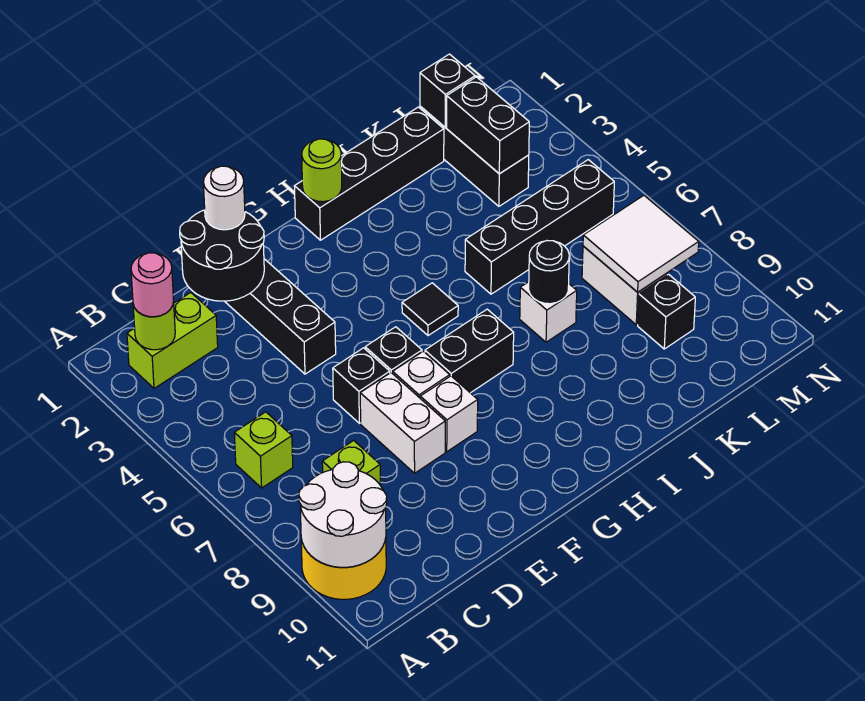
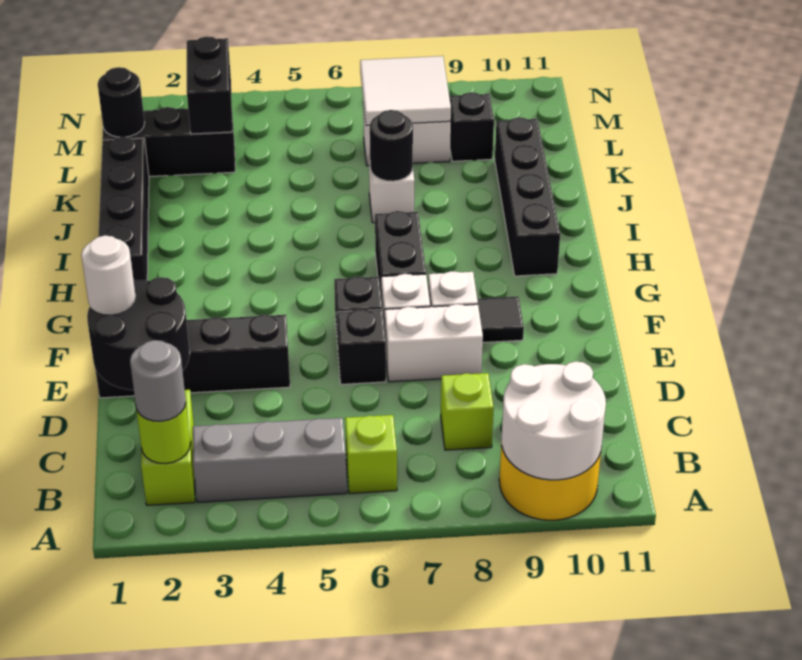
pink round brick B2 level 3 -> grey round brick B2 level 3
none -> grey brick B3:B5 level 1
lime round brick H1 level 2 -> none
black tile H5 level 1 -> black tile F9 level 1
black brick J5:M5 level 1 -> black brick H10:K10 level 1
black brick L1 level 2 -> black round brick L1 level 2
black brick L2:L3 level 2 -> black brick L3:M3 level 2

